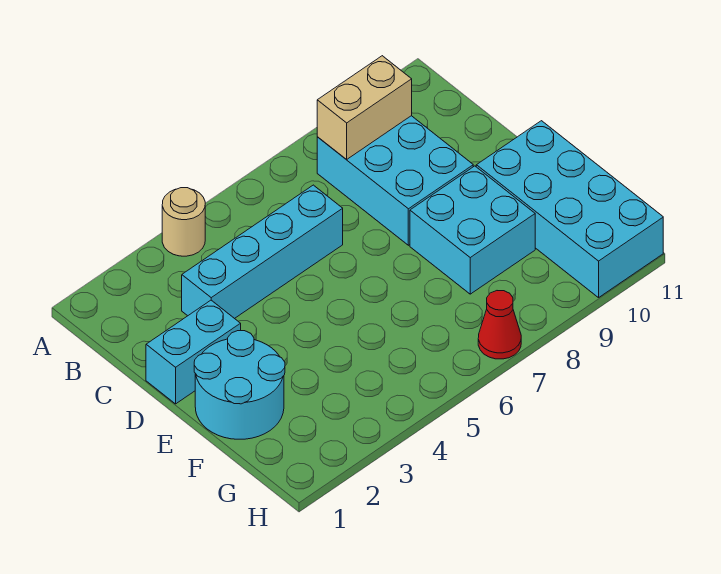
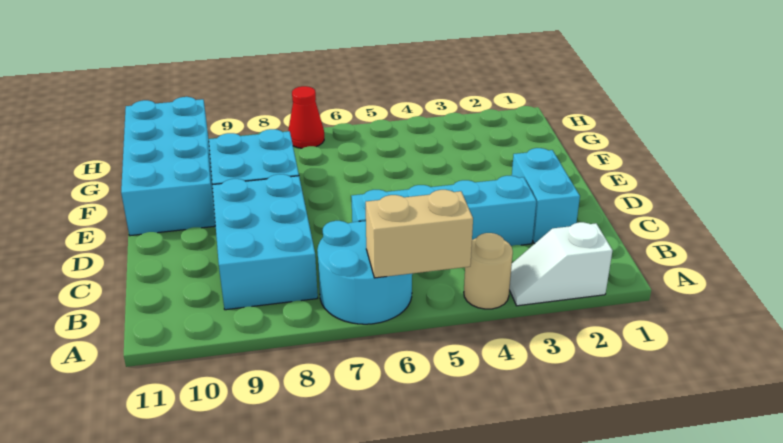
none -> white slope A2:A3 level 1 top 2
tan brick B8:B9 level 2 -> tan brick A5:A6 level 2
cyan brick D1:D2 level 1 -> cyan brick C2:D2 level 1
cyan round brick E1:F2 level 1 -> cyan round brick A6:B7 level 1

